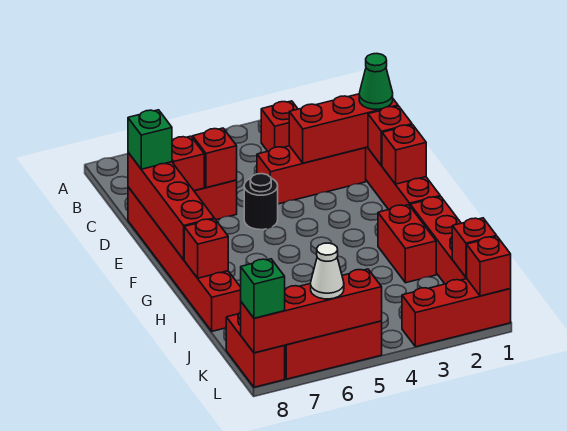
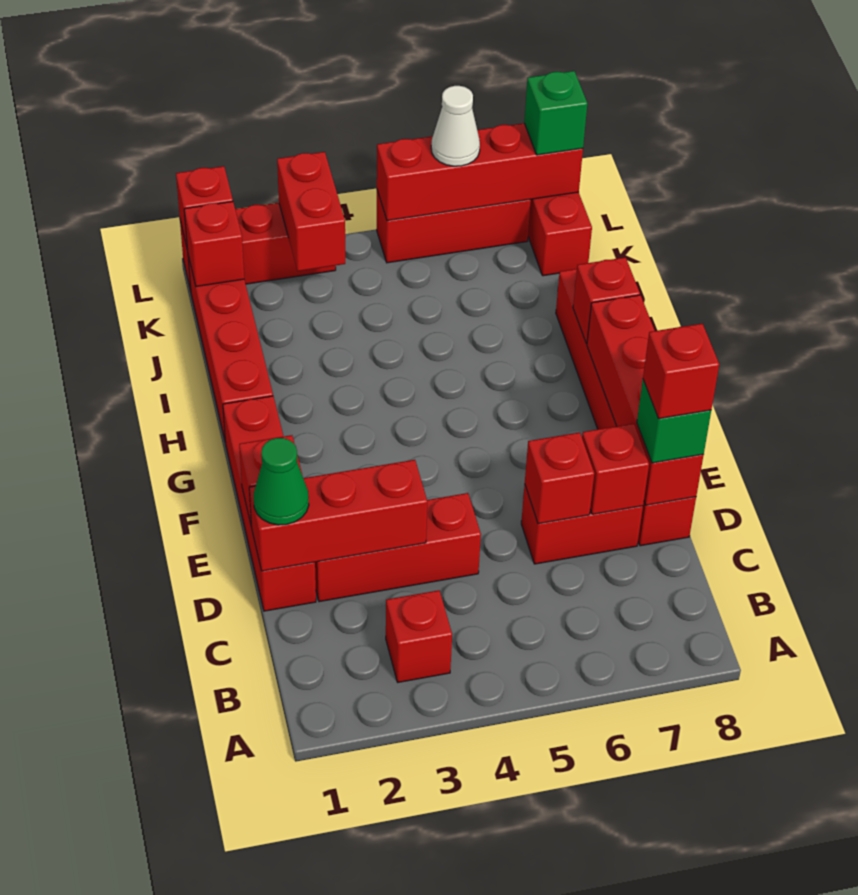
black round brick E5 level 1 -> none
red brick F1 level 2 -> red brick D8 level 4
red brick H2:I2 level 1 -> red brick K3:L3 level 2

